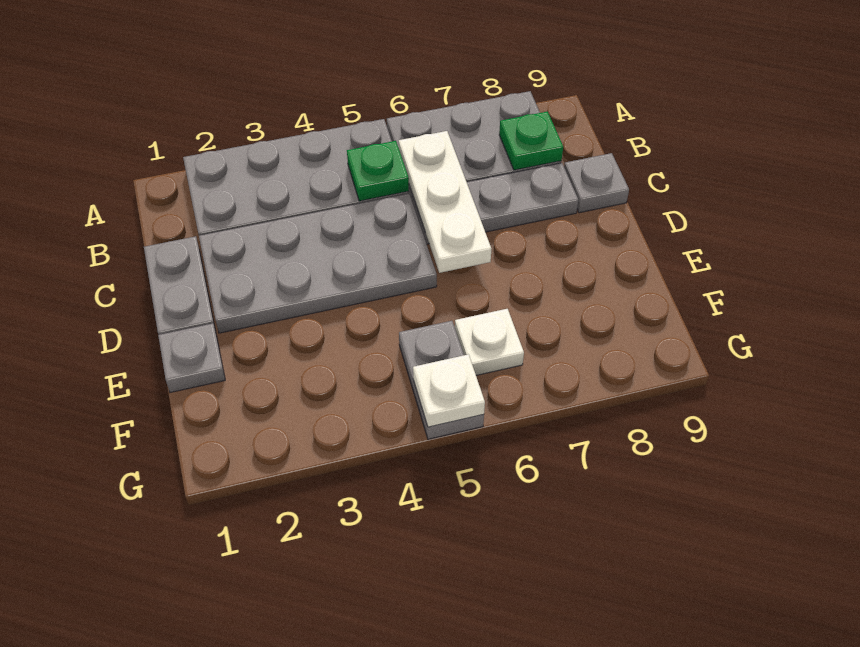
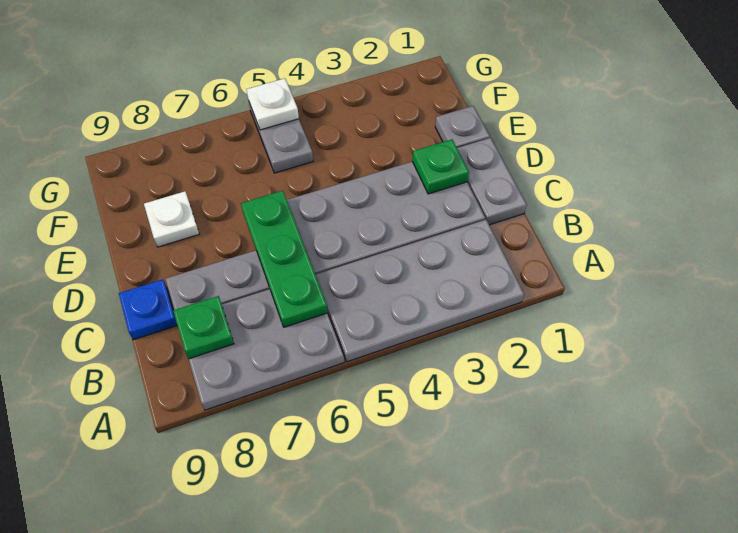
green plate B5 level 2 -> green plate D2 level 2
white plate B6:D6 level 2 -> green plate B6:D6 level 2
grey plate C9 level 1 -> blue plate C9 level 1
white plate F6 level 1 -> white plate E8 level 1

